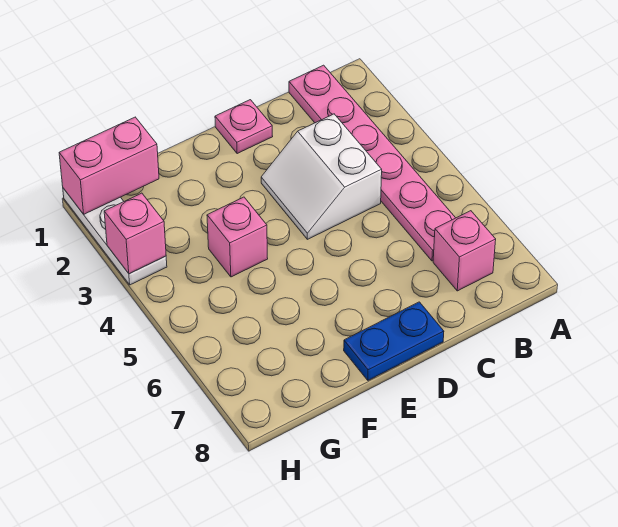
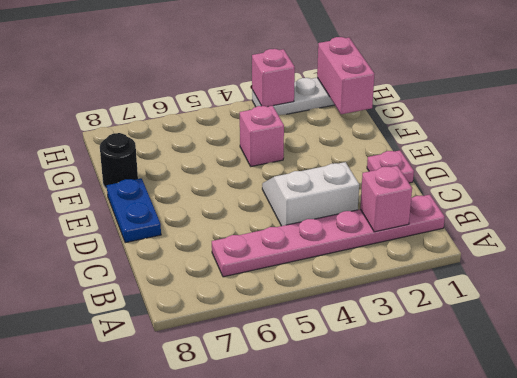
pink brick B7 level 1 -> pink brick B2 level 2
none -> black round brick F8 level 1

